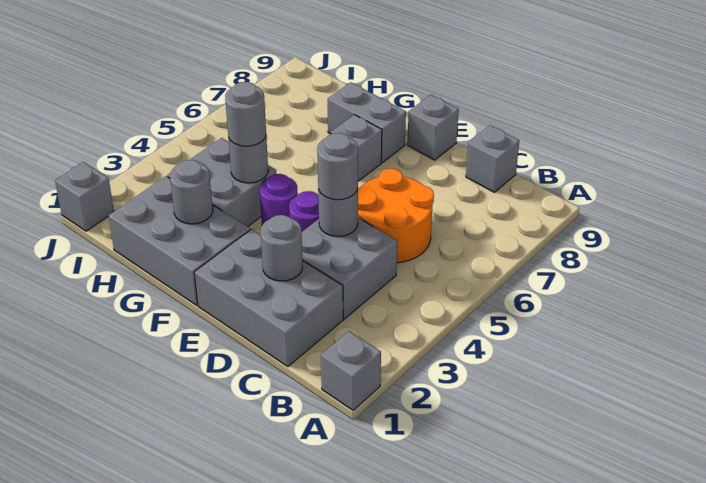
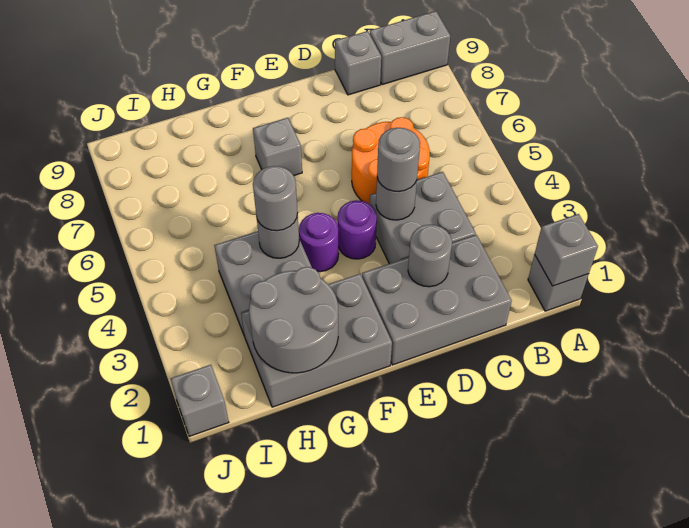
grey brick E9 level 1 -> grey brick A1 level 2
grey brick F8:G8 level 1 -> grey brick A9:B9 level 1
grey round brick G2 level 2 -> grey round brick G1:H2 level 2

